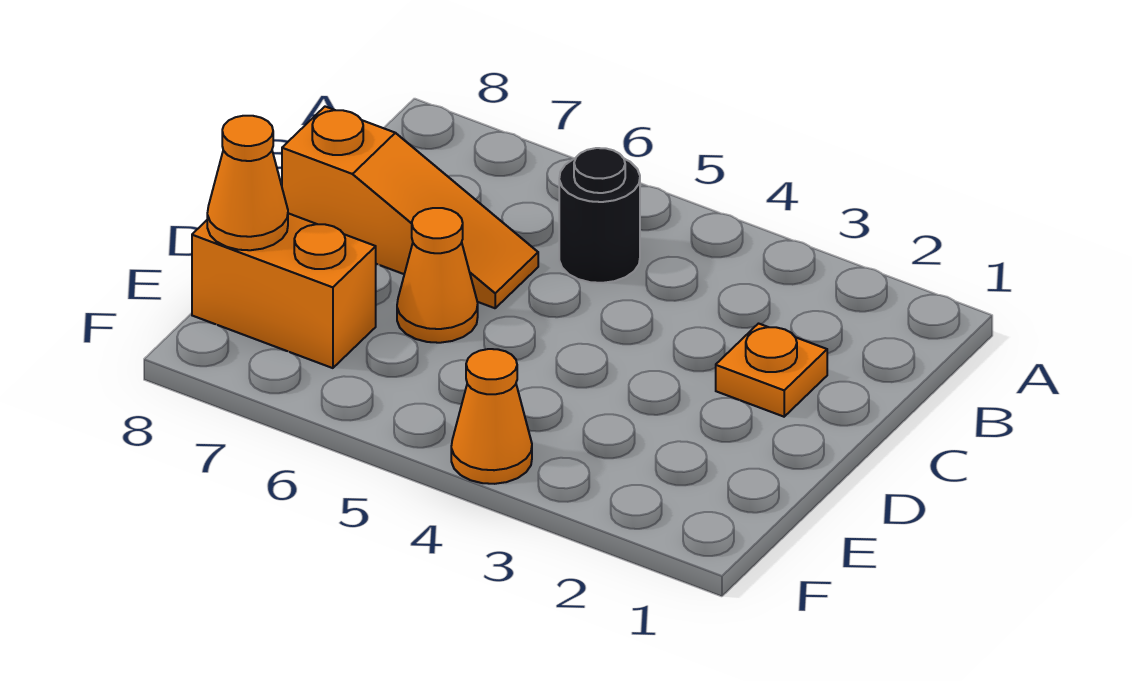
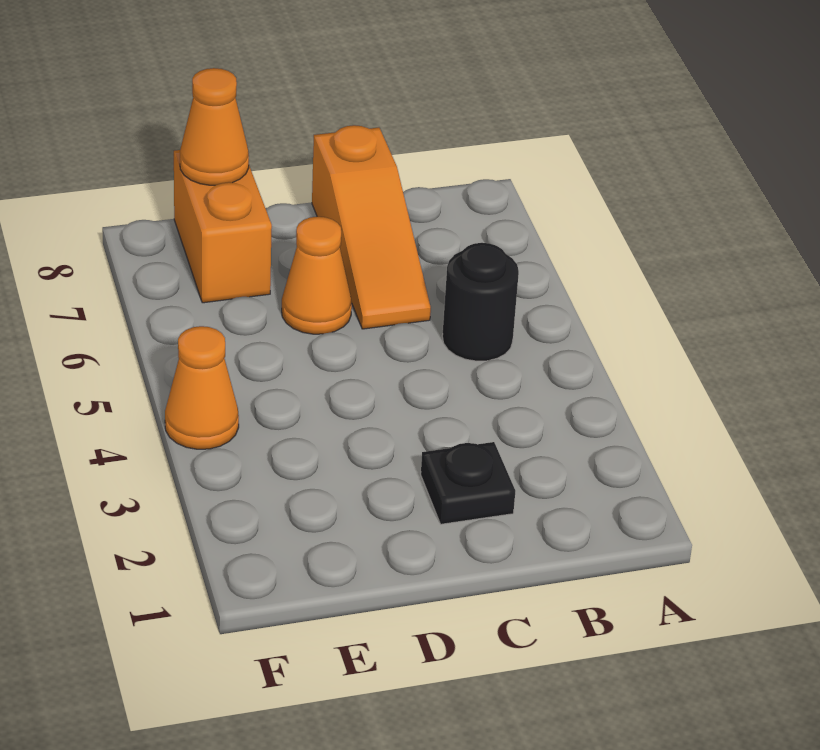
orange plate C2 level 1 -> black plate C2 level 1

